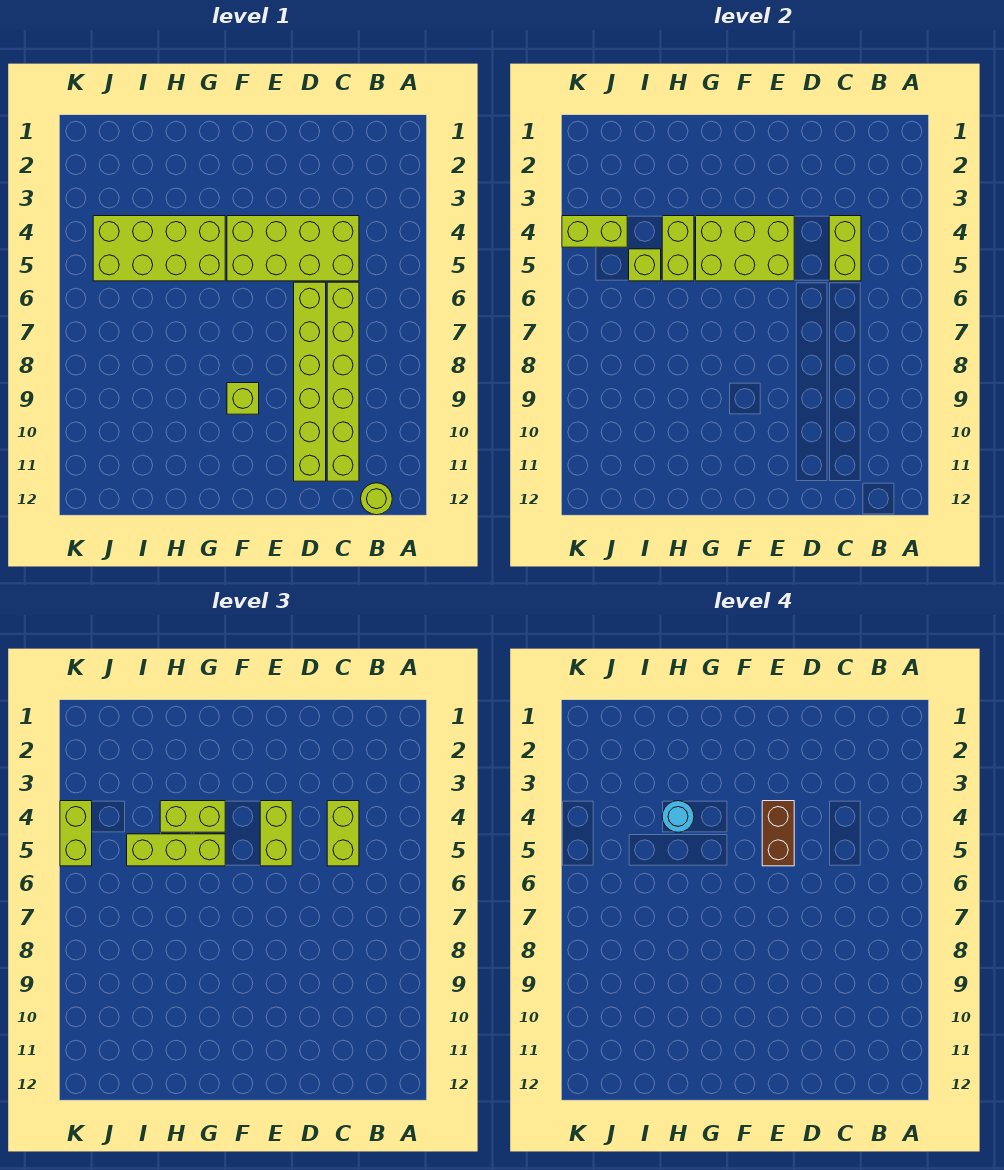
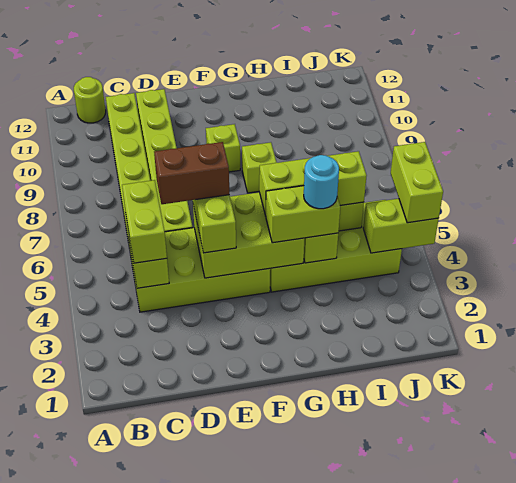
brown brick E4:E5 level 4 -> brown brick D5:E5 level 4
none -> lime brick G8 level 1

